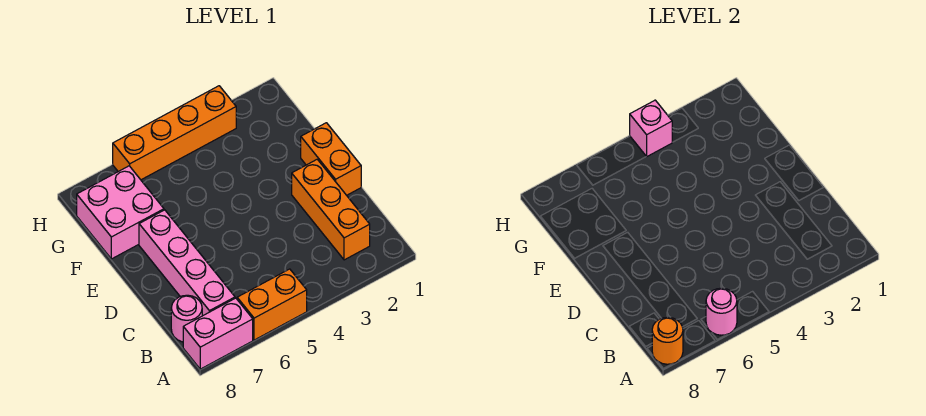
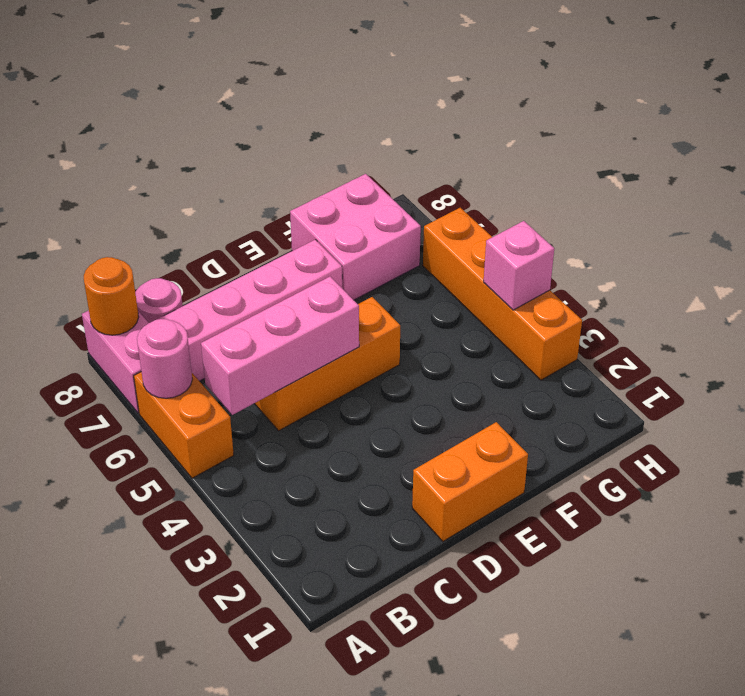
orange brick B2:D2 level 1 -> orange brick C5:E5 level 1
none -> pink brick B5:D5 level 2

